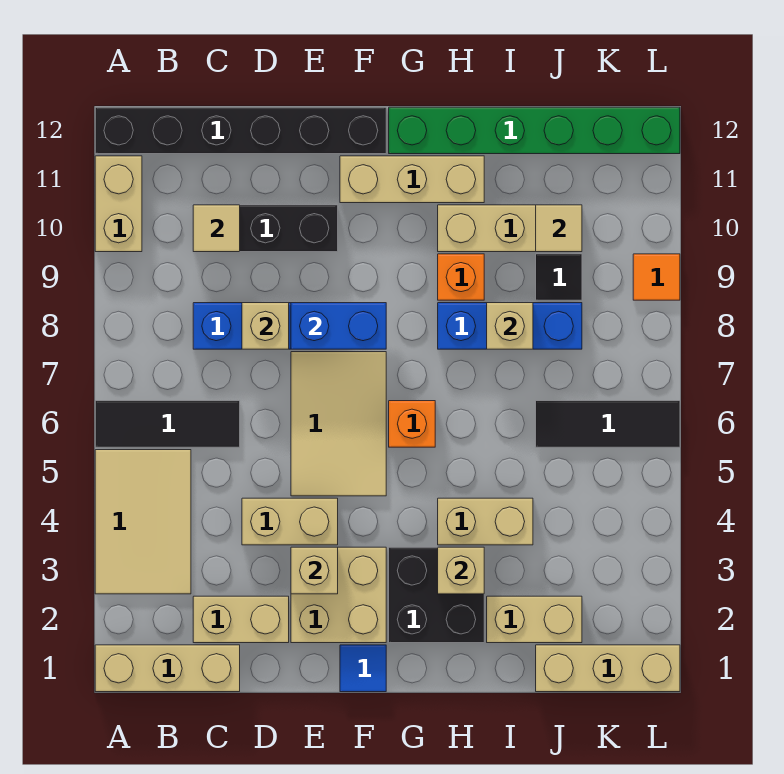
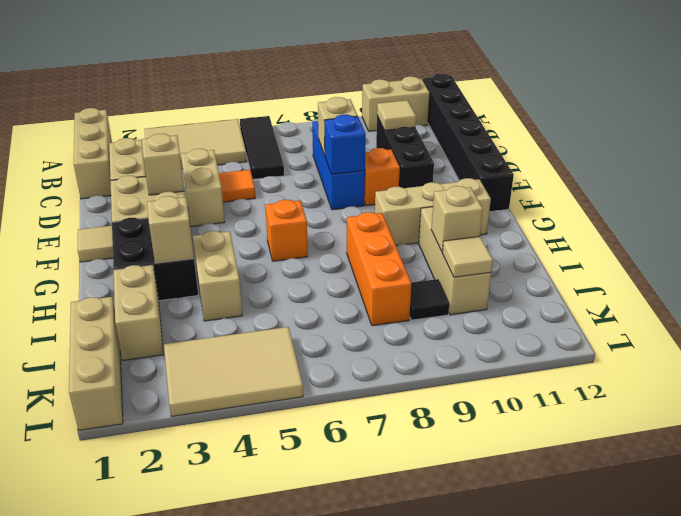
tan tile E5:F7 level 1 -> tan tile K3:L5 level 1
blue brick E8:F8 level 2 -> blue brick E8 level 2
blue tile F1 level 1 -> tan tile F1 level 1
tan brick F11:H11 level 1 -> tan brick G9:G11 level 1
green brick G12:L12 level 1 -> none
blue brick H8:J8 level 1 -> orange brick H8:J8 level 1
orange brick H9 level 1 -> orange brick E9 level 1
tan brick I8 level 2 -> tan brick I10 level 2
black tile J6:L6 level 1 -> none
orange tile L9 level 1 -> orange tile D5 level 1

